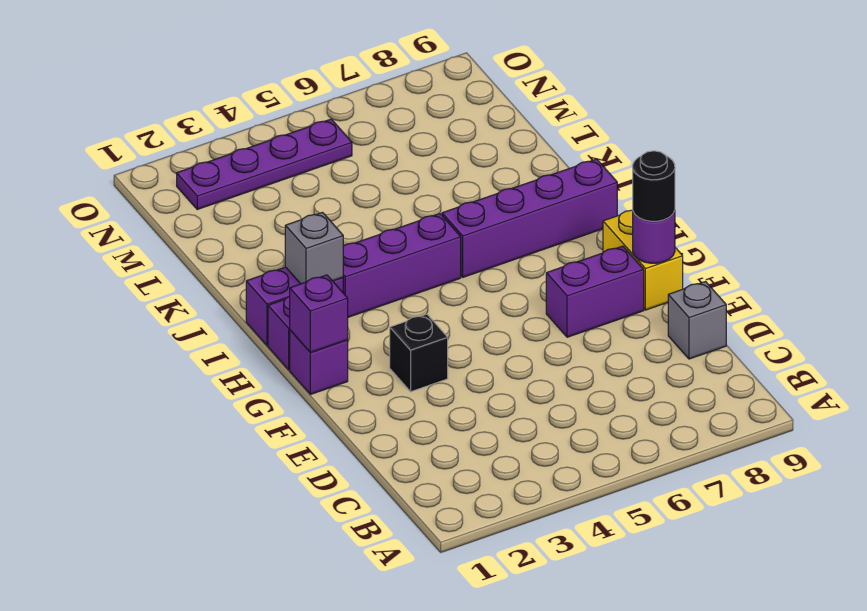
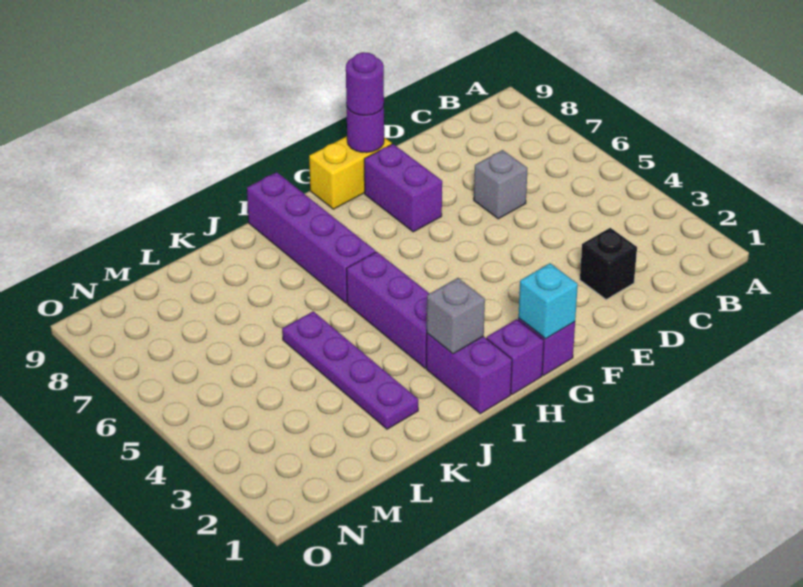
grey brick D9 level 1 -> grey brick D6 level 1
black brick F3 level 1 -> black brick D2 level 1
black round brick F9 level 3 -> purple round brick F9 level 3
purple brick G1 level 2 -> cyan brick G1 level 2
purple plate N2:N5 level 1 -> purple plate K2:K5 level 1

